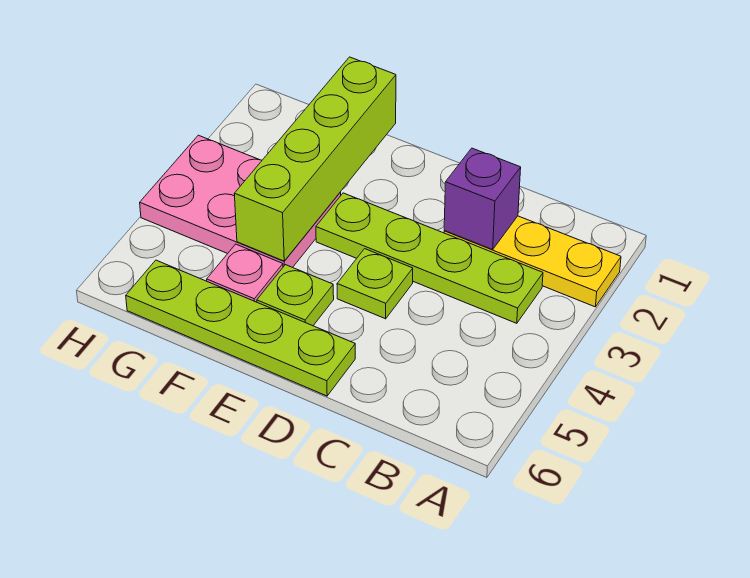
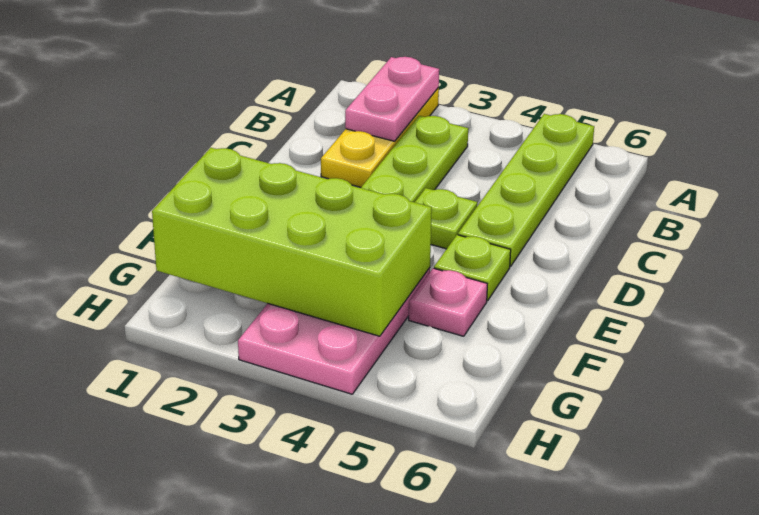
none -> pink plate A2:B2 level 2
purple brick C2 level 2 -> none
lime plate D6:G6 level 1 -> lime plate A5:D5 level 1
lime brick F1:F4 level 2 -> lime brick F1:G4 level 2

